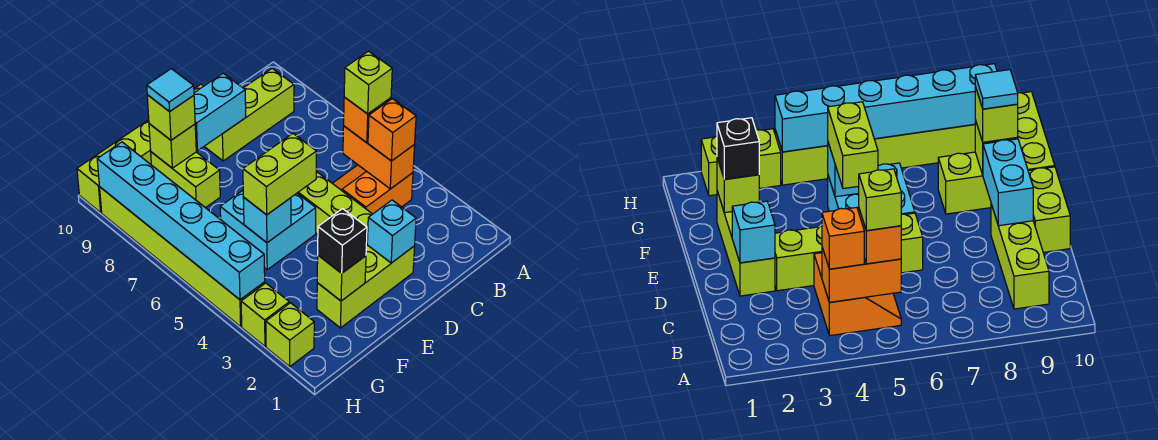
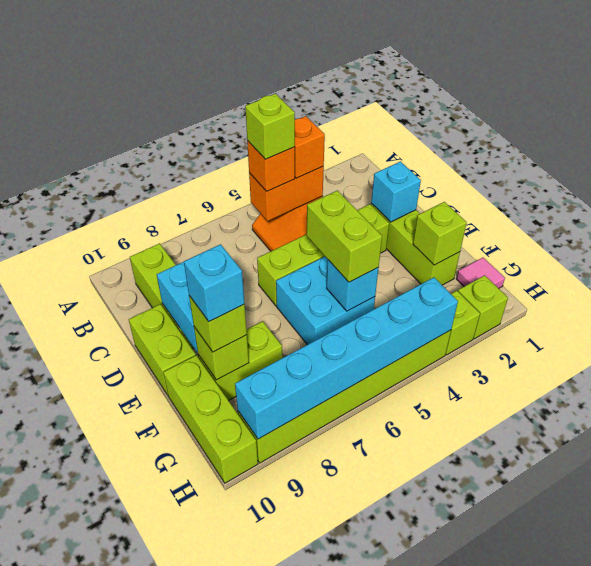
black brick F2 level 3 -> none
cyan tile F9 level 4 -> cyan brick F9 level 4
none -> pink tile G1 level 1

